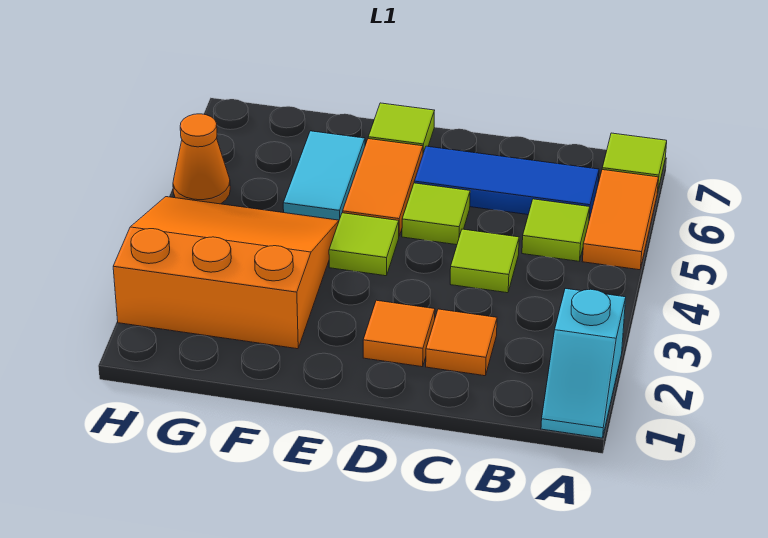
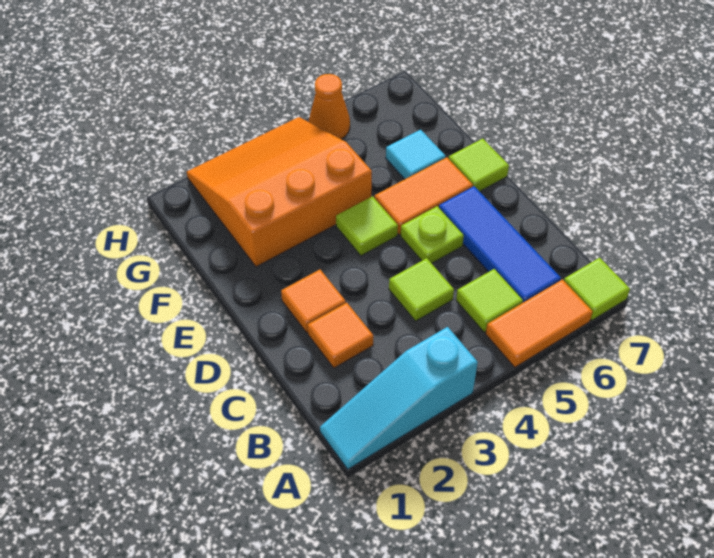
cyan slope A1:A2 level 1 top 2 -> cyan slope A1:A3 level 1 top 3
lime tile D5 level 1 -> lime plate D5 level 1
orange slope F2:H4 level 1 top 2 -> orange slope F2:H4 level 1 top F
cyan tile F5:F6 level 1 -> cyan tile F6 level 1

